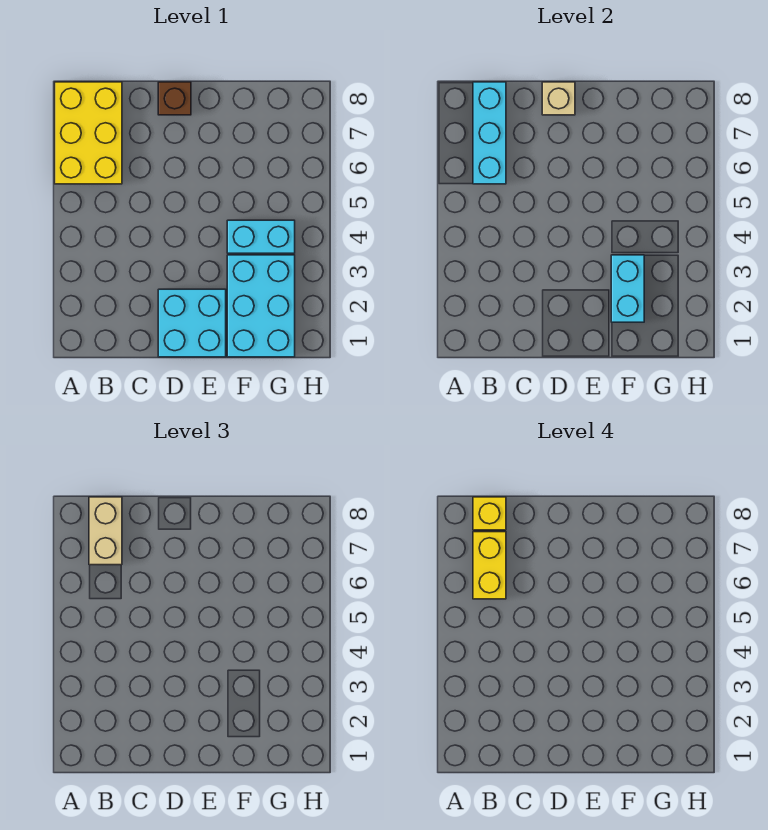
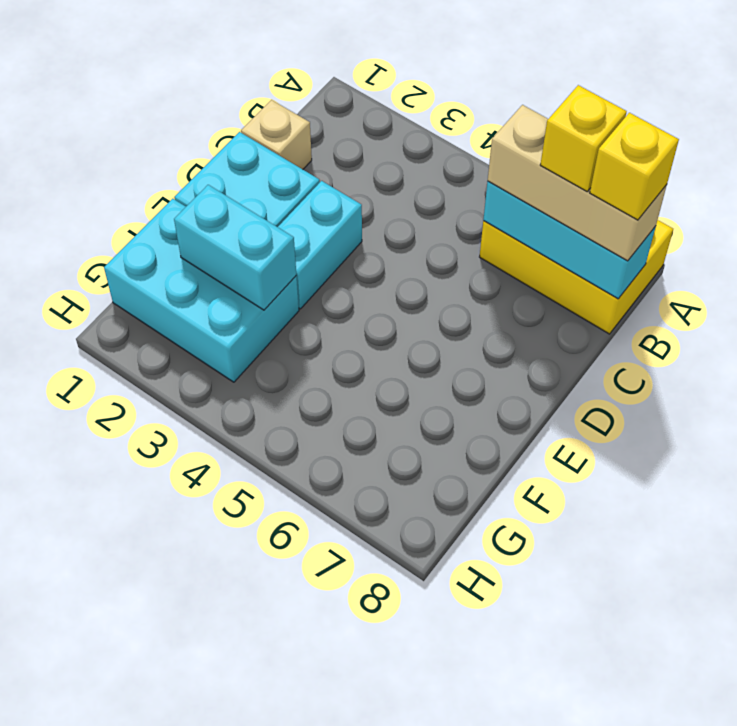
yellow brick B6:B7 level 4 -> yellow brick B7 level 4
tan brick B7:B8 level 3 -> tan brick B6:B8 level 3
brown brick D8 level 1 -> none
tan brick D8 level 2 -> tan brick C1 level 1
cyan brick F4:G4 level 1 -> cyan brick D3:E3 level 1

